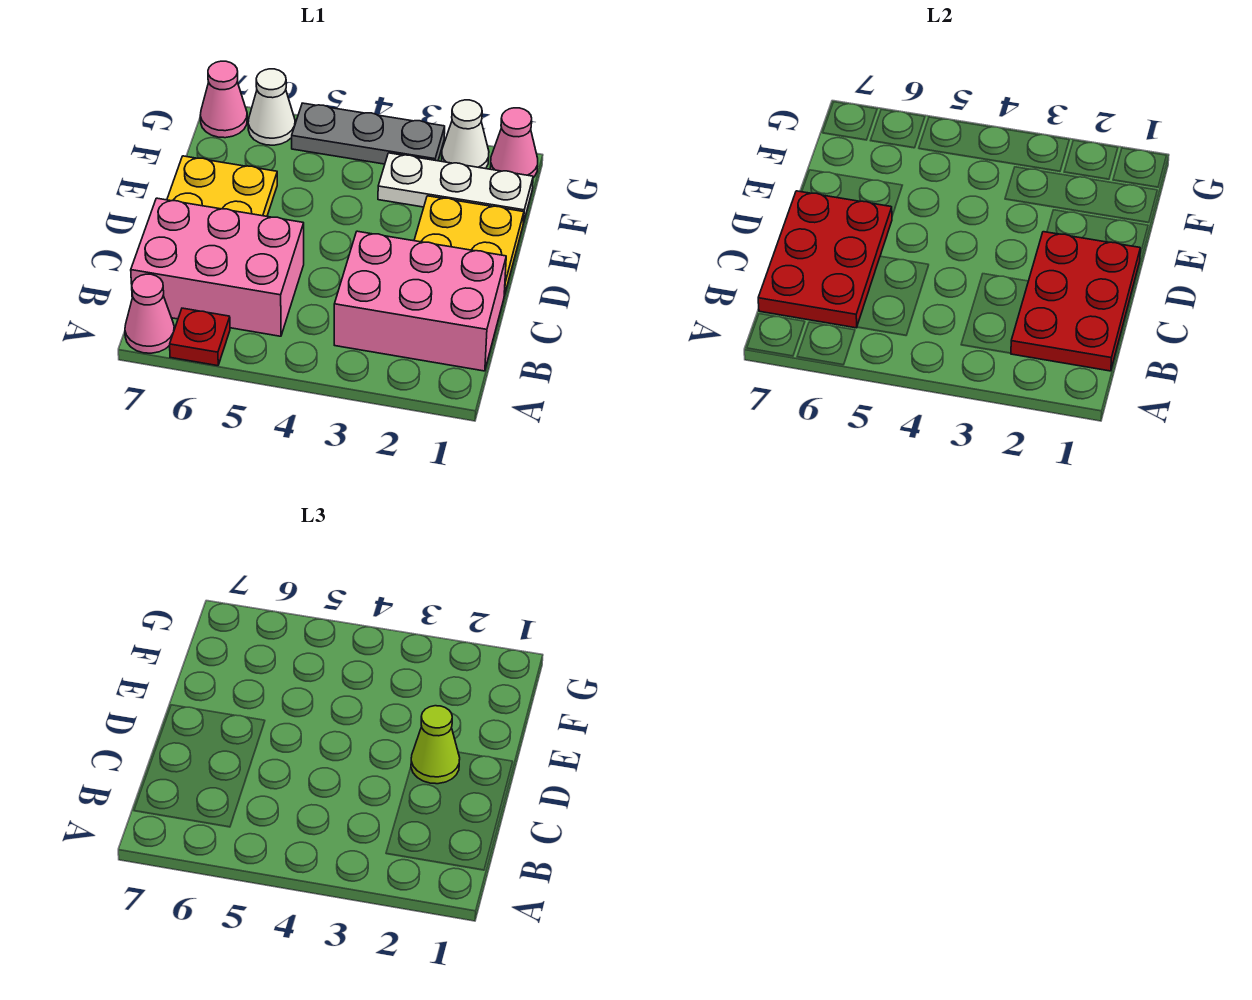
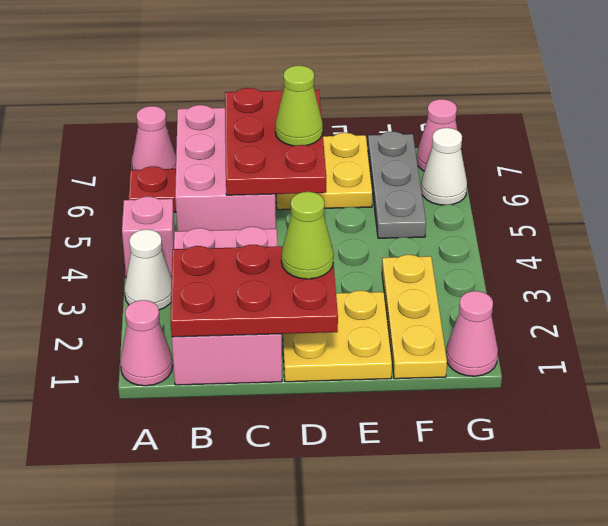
none -> pink cone A1 level 1
none -> pink brick A4 level 1
red plate B6:D7 level 2 -> red plate C5:D7 level 2
none -> lime cone D6 level 3
white plate F1:F3 level 1 -> yellow plate F1:F3 level 1
white cone G2 level 1 -> white cone A3 level 1
grey plate G3:G5 level 1 -> grey plate F5:F7 level 1

